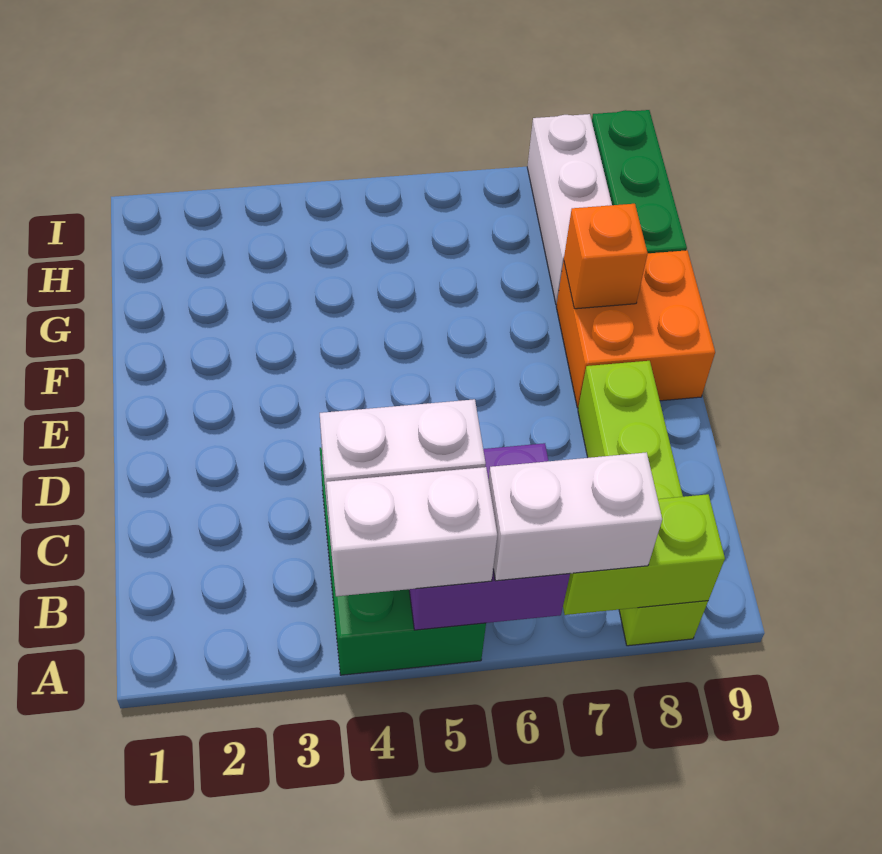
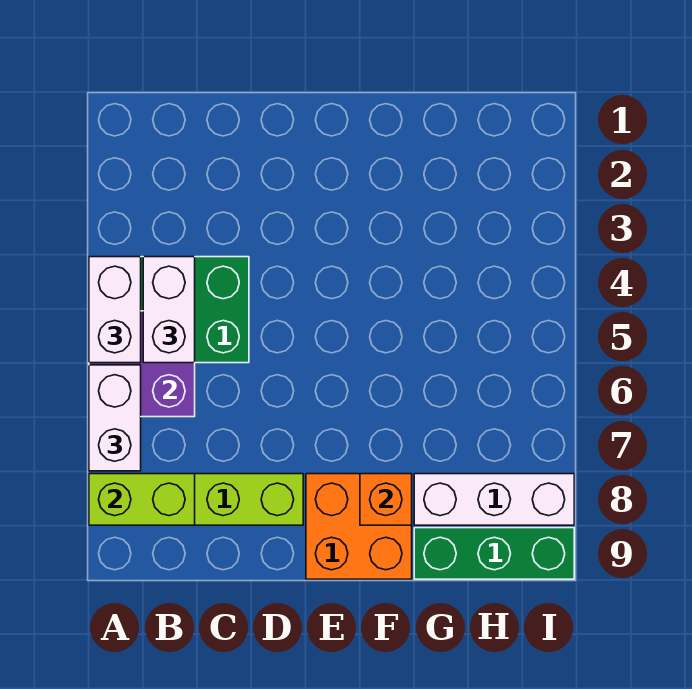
lime brick A7:A8 level 2 -> lime brick A8:B8 level 2

